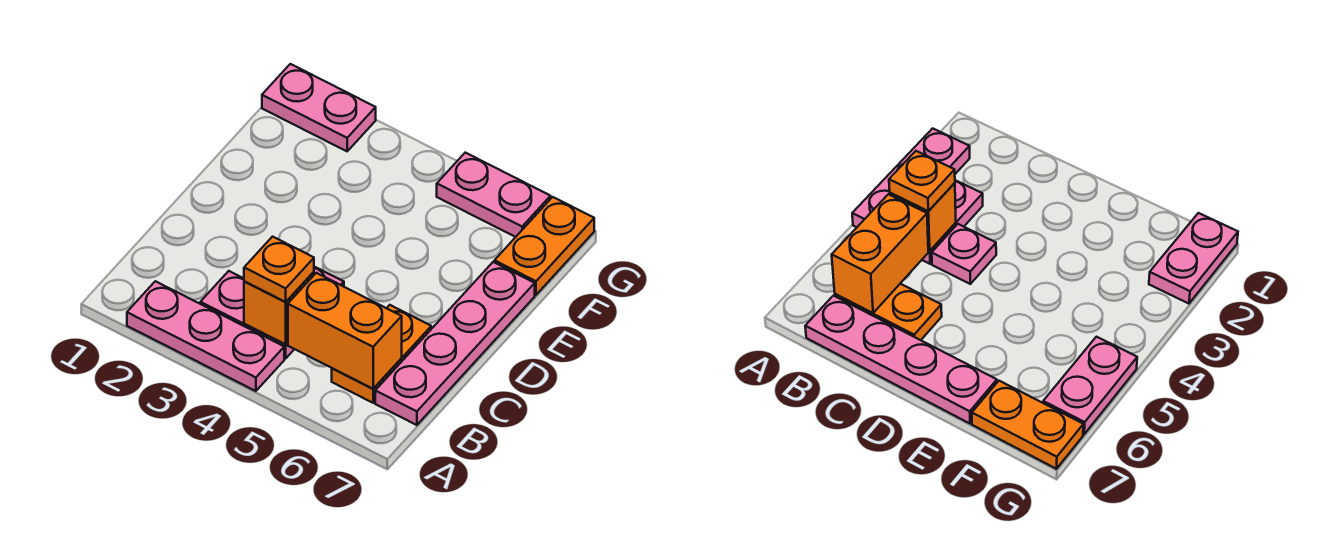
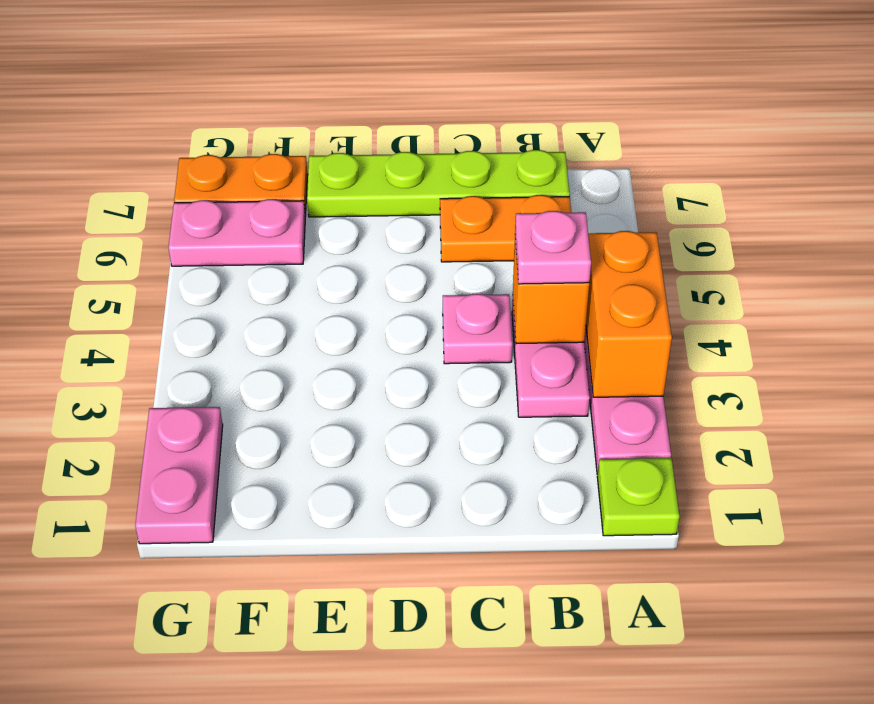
none -> lime plate A1 level 1
orange plate B4 level 3 -> pink plate B4 level 3
orange brick B5:B6 level 2 -> orange brick A3:A4 level 2
pink plate B7:E7 level 1 -> lime plate B7:E7 level 1
pink plate G5:G6 level 1 -> pink plate F6:G6 level 1

